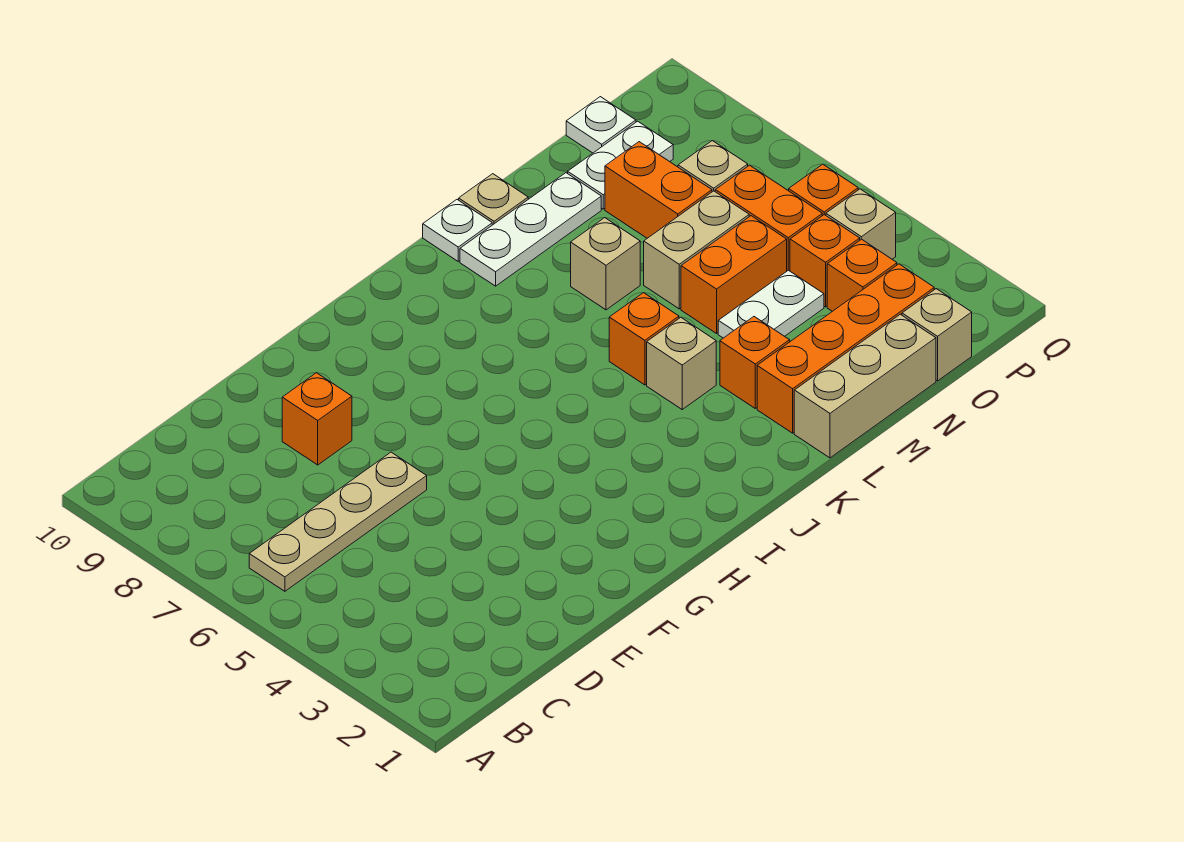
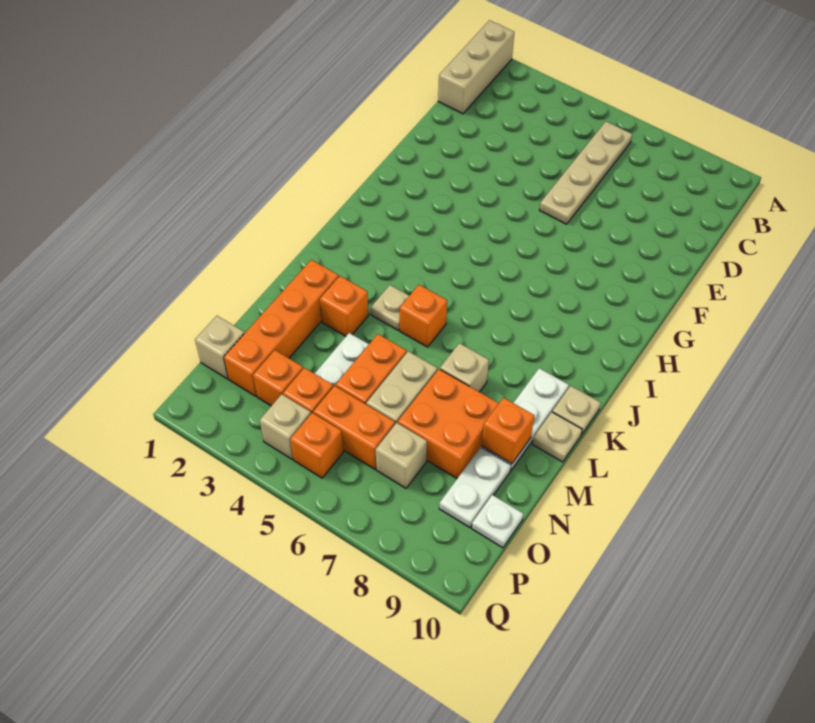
orange brick E8 level 1 -> orange brick M9 level 2
tan brick K4 level 1 -> tan plate K4 level 1
white plate K10 level 1 -> tan plate K10 level 1
tan brick L1:N1 level 1 -> tan brick A1:C1 level 1
orange brick N7:N8 level 1 -> orange brick M7:N8 level 1

